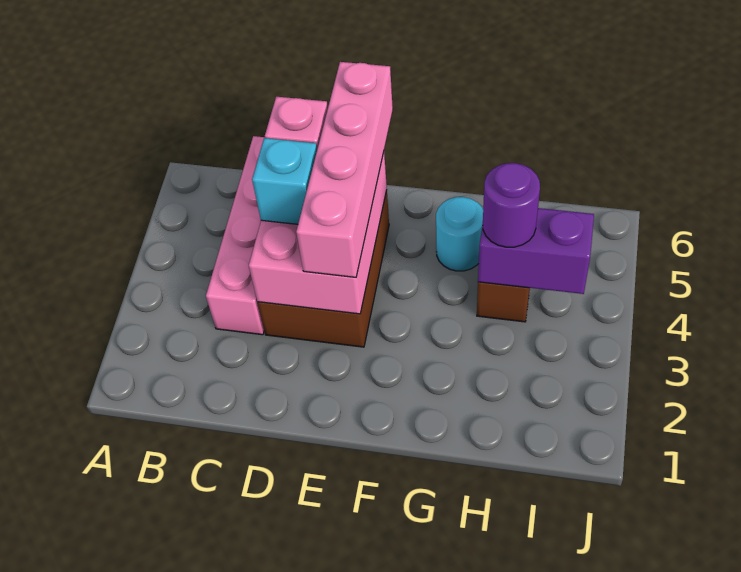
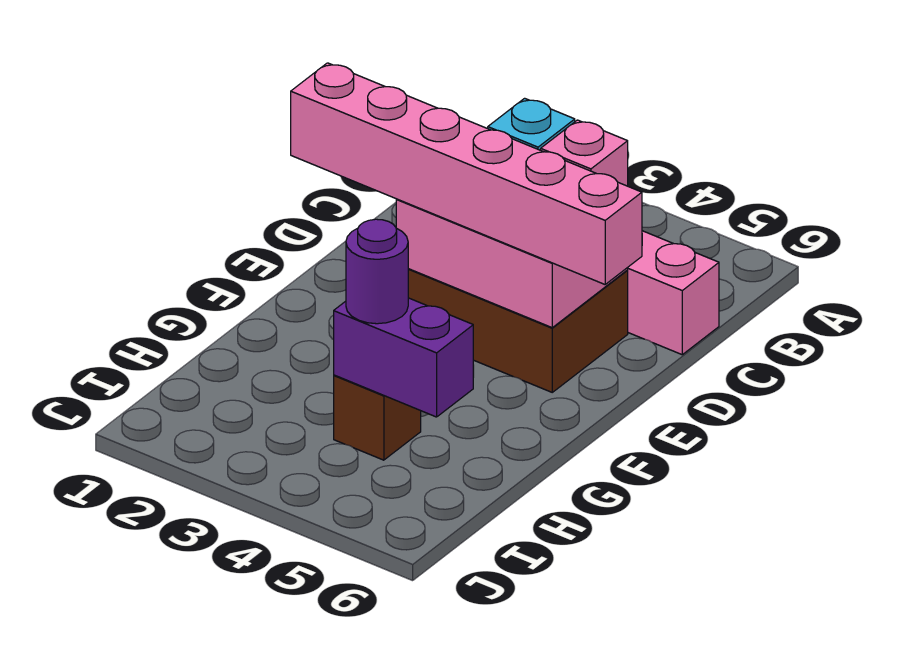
pink brick E3:E6 level 3 -> pink brick E1:E6 level 3
cyan round brick G5 level 1 -> none
purple brick H4:I4 level 2 -> purple brick H4:H5 level 2

